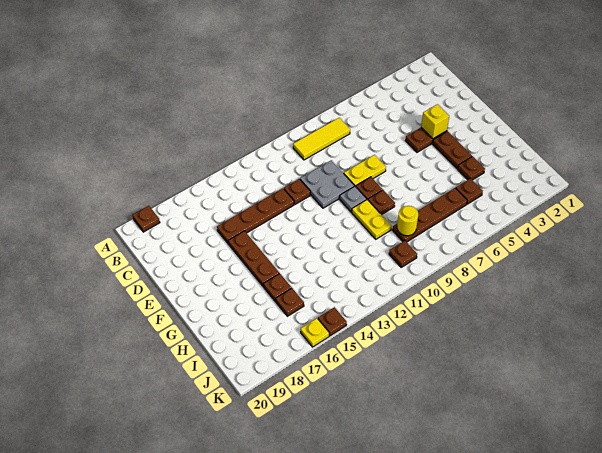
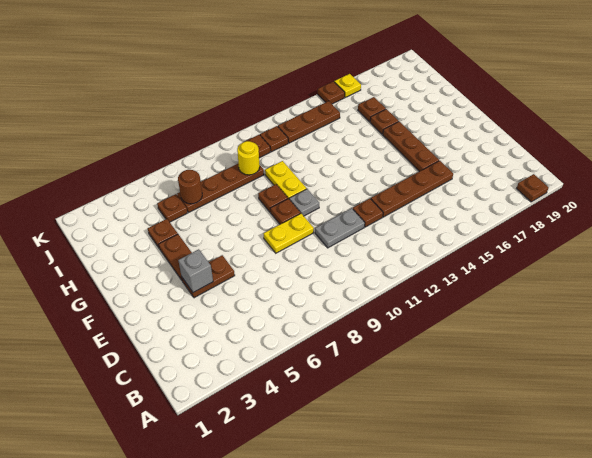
yellow tile B8:B10 level 1 -> none
grey plate D10:E11 level 1 -> grey plate D10:D11 level 1
yellow brick E4 level 2 -> grey brick E4 level 2
none -> brown round brick I6 level 2
none -> brown plate J11 level 1
none -> brown plate J12:J14 level 1

